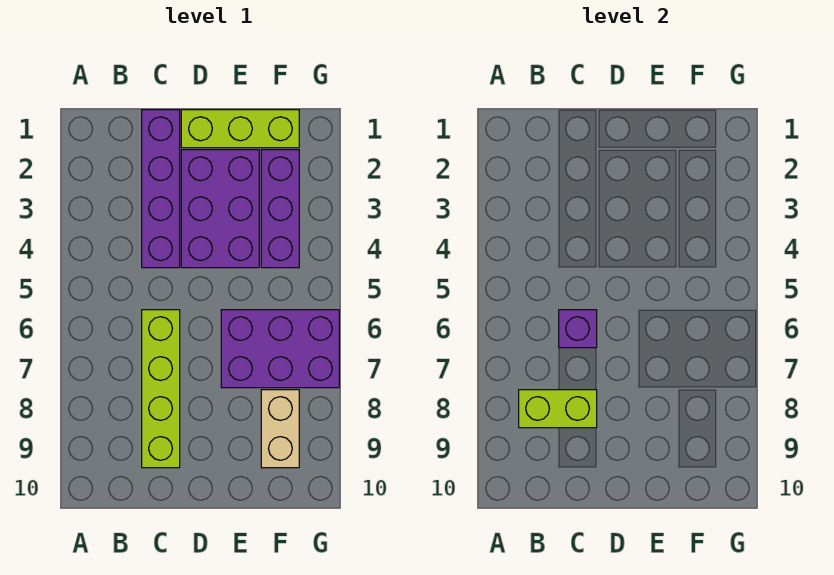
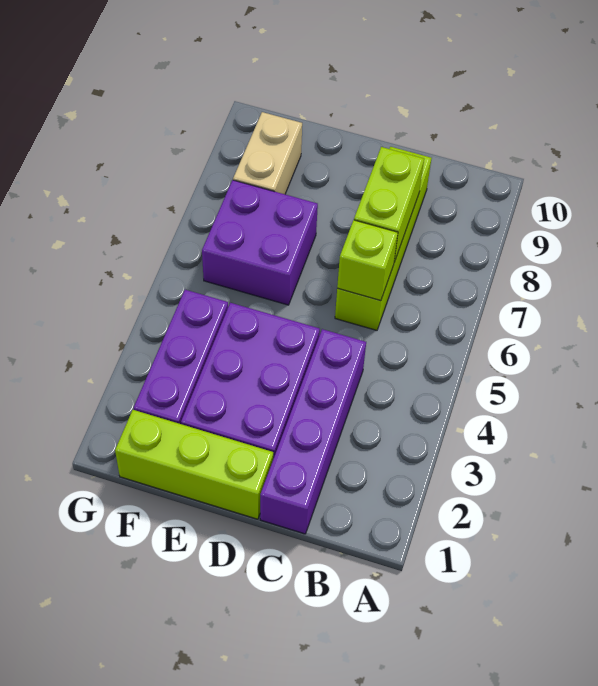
lime brick B8:C8 level 2 -> lime brick C7:C8 level 2
purple brick C6 level 2 -> lime brick C6 level 2
purple brick E6:G7 level 1 -> purple brick E6:F7 level 1

